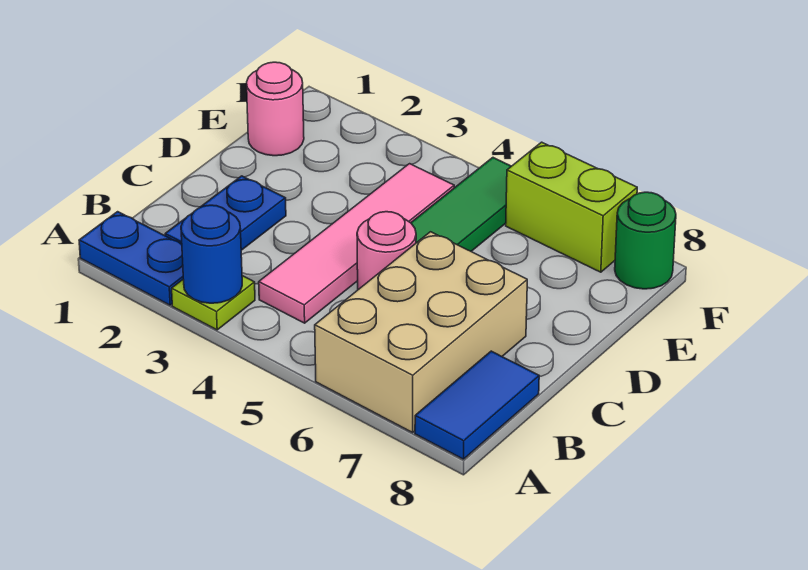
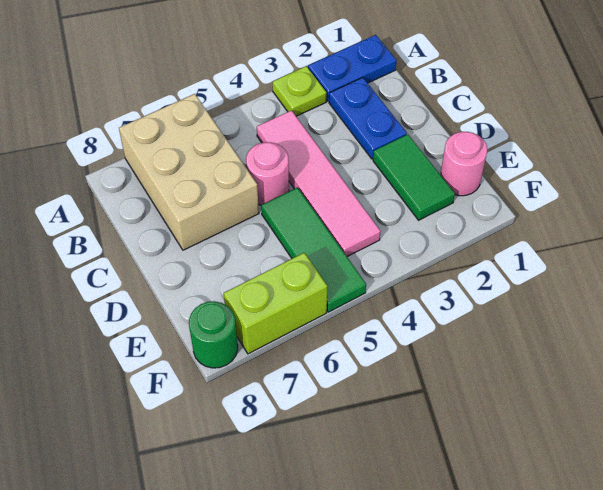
blue round brick A3 level 2 -> none
blue tile A8:B8 level 1 -> none
none -> green tile D2:E2 level 1

